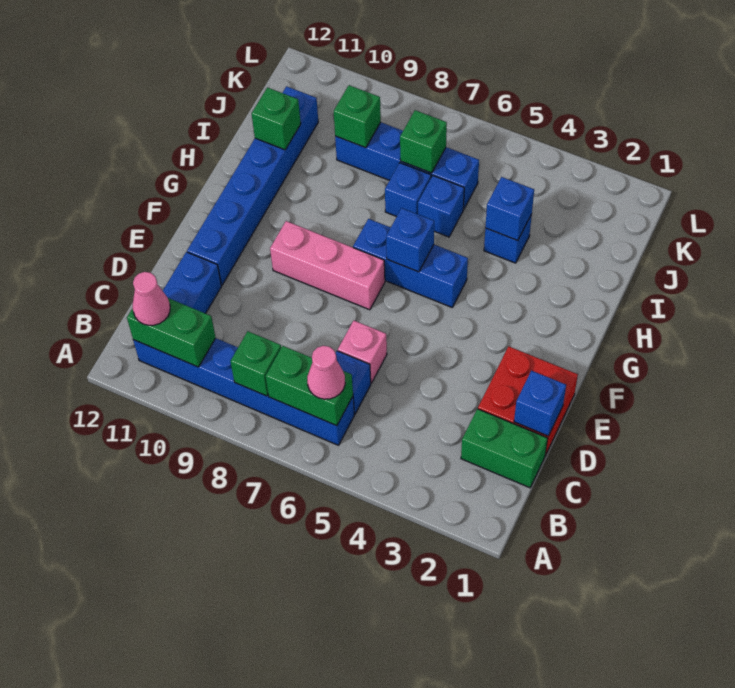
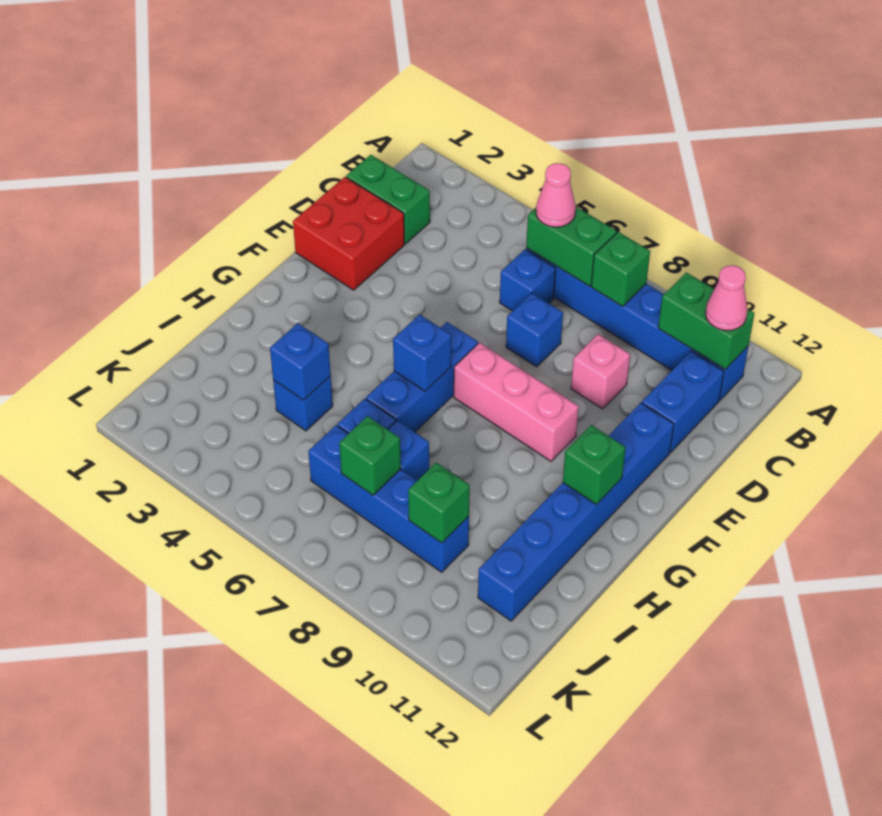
blue brick D1 level 2 -> blue brick D7 level 1
pink brick D6 level 1 -> pink brick D9 level 1
blue brick G5:G7 level 1 -> blue brick F6:H6 level 1
green brick I11 level 2 -> green brick G11 level 2

